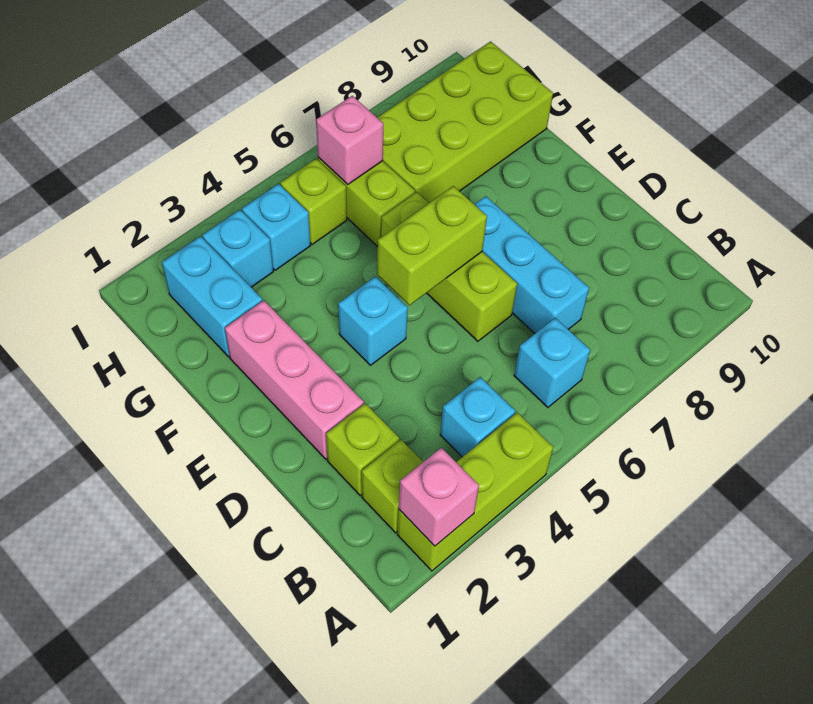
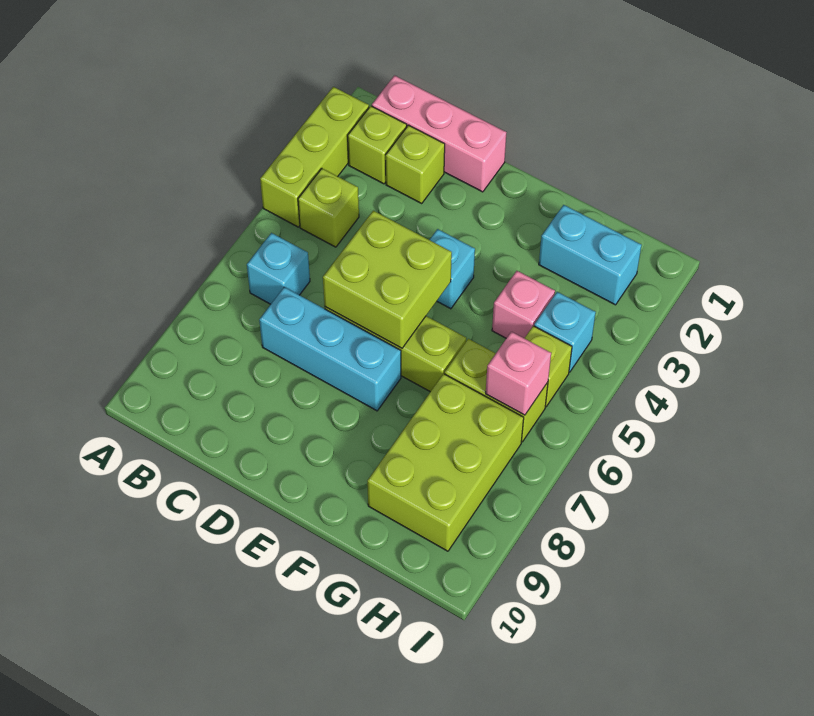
pink brick A2 level 2 -> pink brick G4 level 1
cyan brick B4 level 1 -> lime brick B4 level 1
pink brick D2:F2 level 1 -> pink brick B1:D1 level 1
lime brick E5:E6 level 2 -> lime brick D5:E6 level 2
lime brick G7:H10 level 1 -> lime brick G7:H9 level 1
cyan brick H3 level 1 -> none

